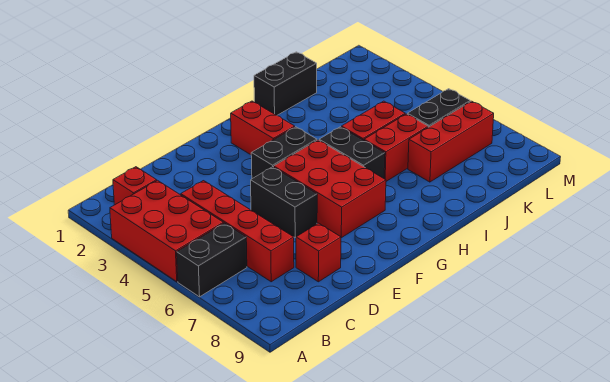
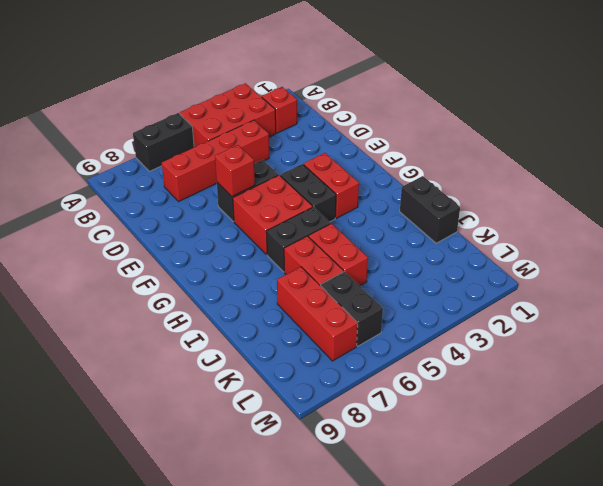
black brick A6:B6 level 1 -> black brick A6:A7 level 1
red brick D8 level 1 -> red brick E6 level 2
red brick F5:G7 level 1 -> red brick F5:G6 level 1
red brick G2:G3 level 1 -> red brick F3:G3 level 1

